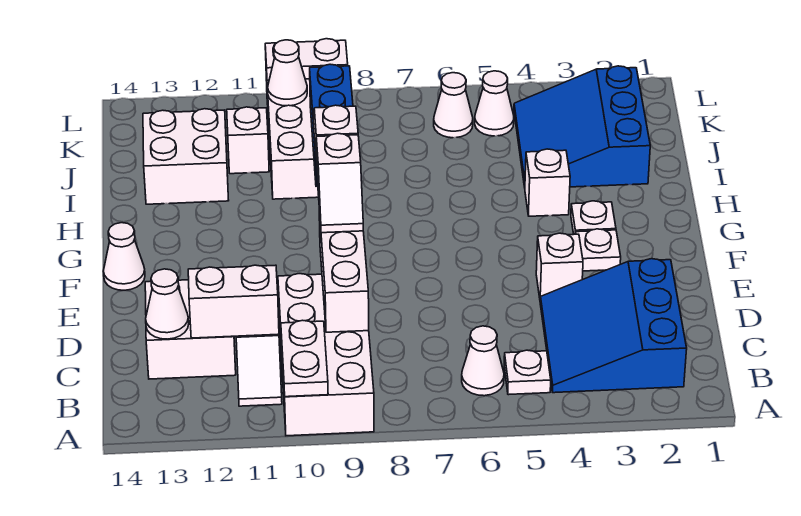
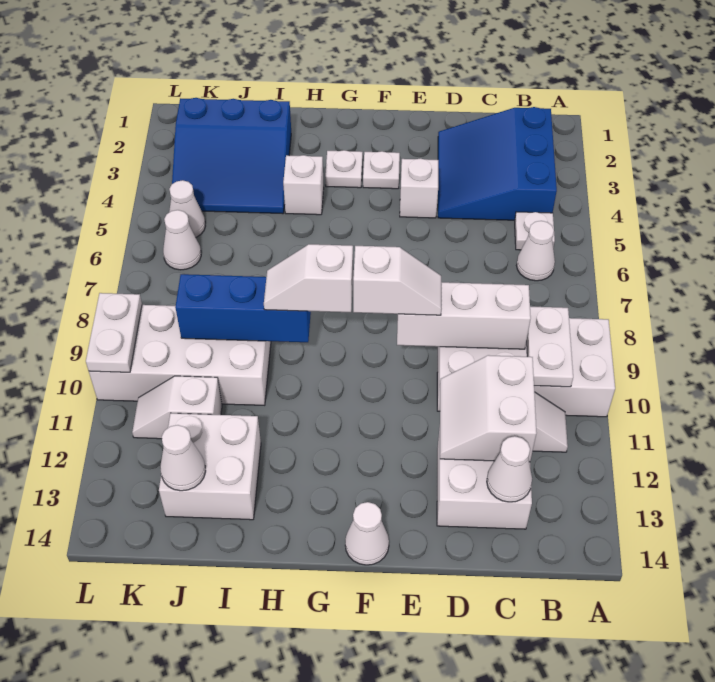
white plate A10:B10 level 2 -> white plate B9:B10 level 2
blue slope B2:D4 level 1 top 2 -> blue slope B2:D4 level 1 top B
white cone K10 level 2 -> white cone J13 level 2

